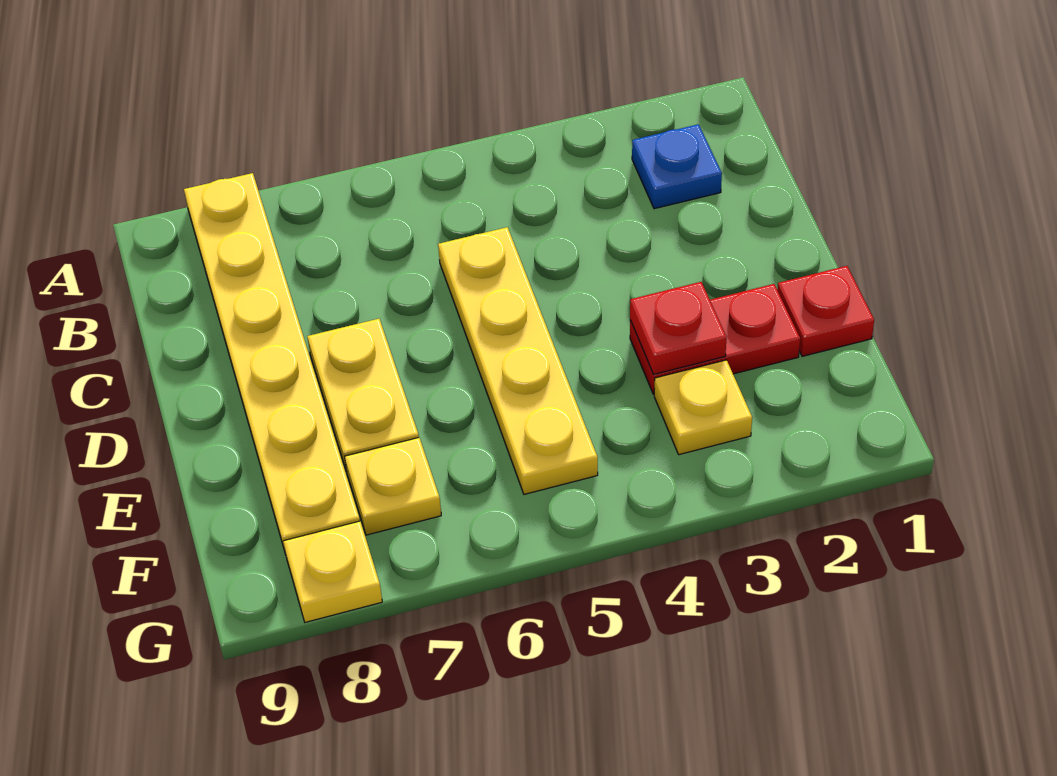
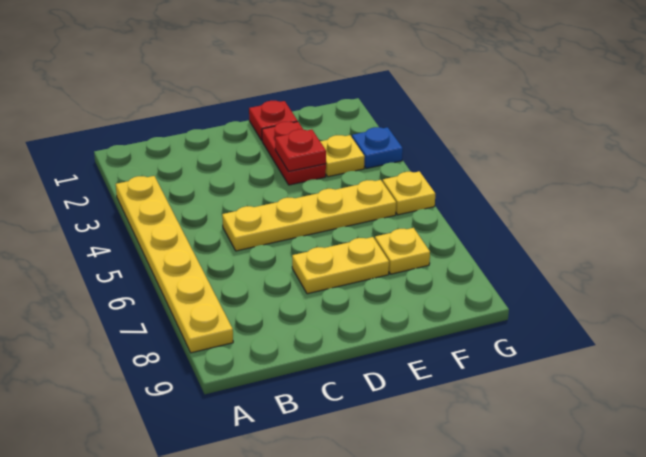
yellow plate A8:F8 level 1 -> yellow plate A3:A8 level 1
blue plate B2 level 1 -> blue plate G3 level 1
yellow plate G8 level 1 -> yellow plate G5 level 1

